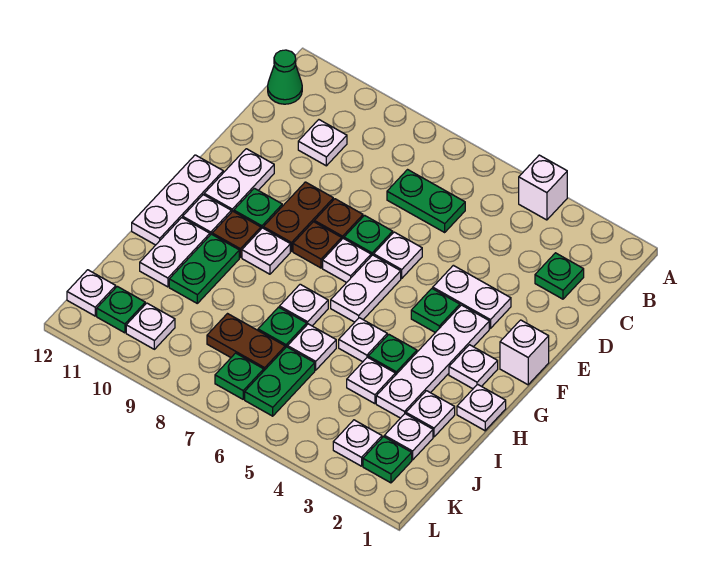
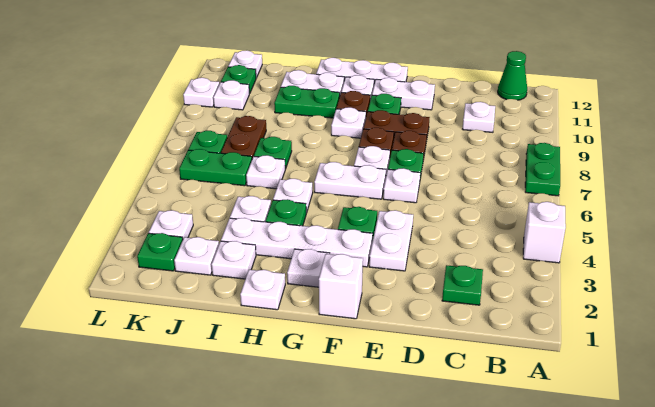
green plate C6:C7 level 1 -> green plate A7:A8 level 1
white plate H7 level 1 -> white plate L10 level 1

